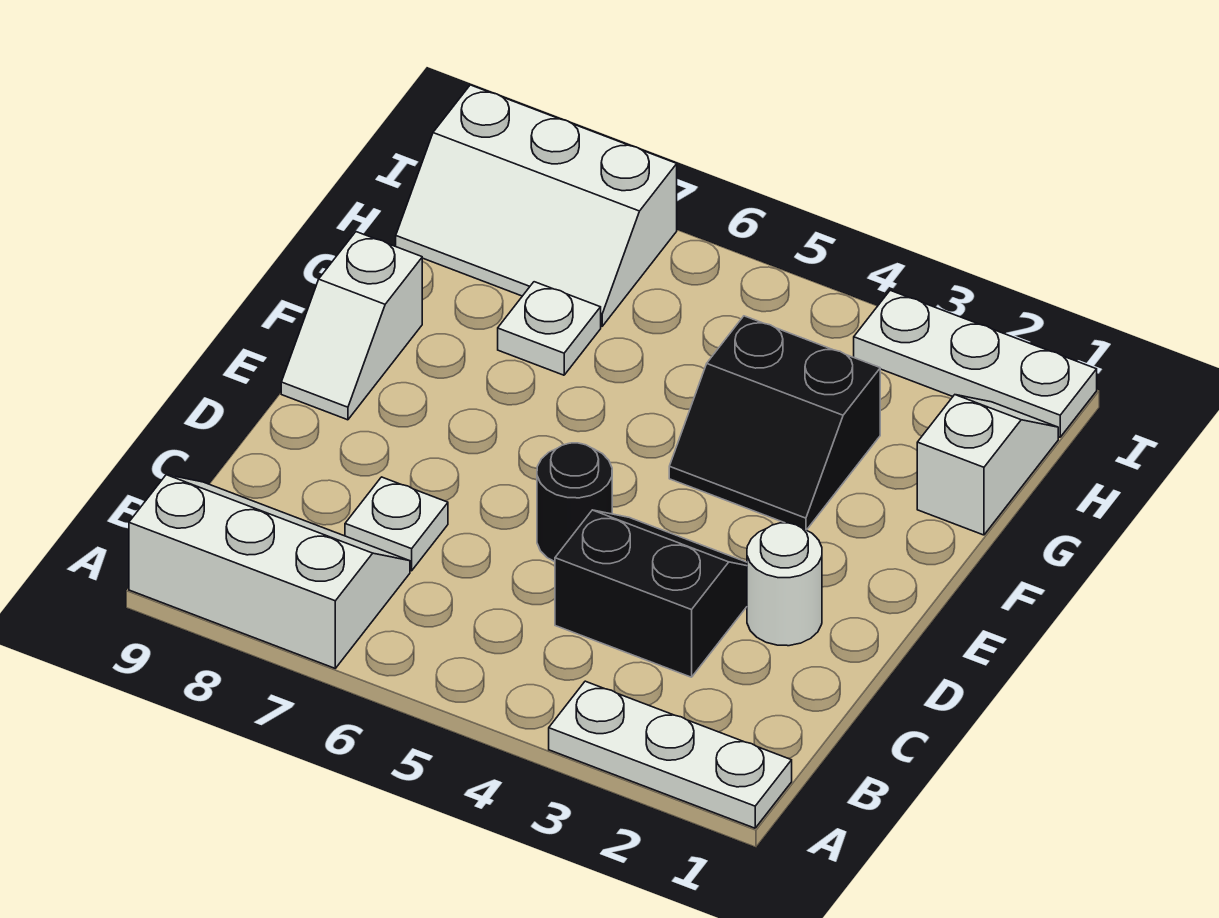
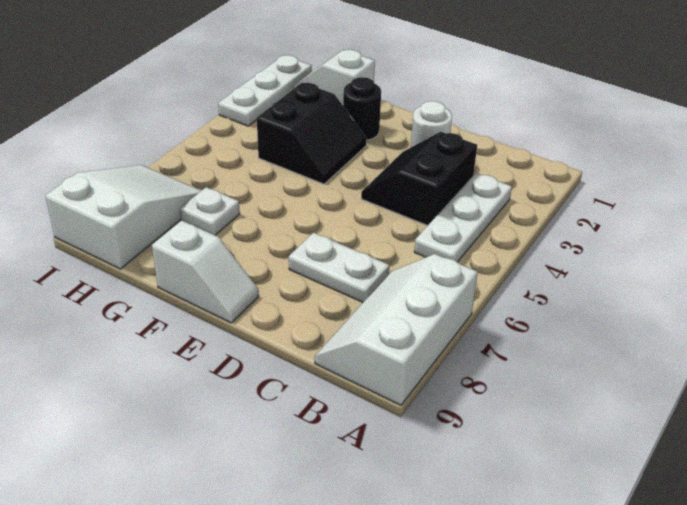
white plate A1:A3 level 1 -> white plate B3:B5 level 1
white plate C7 level 1 -> white plate C7:D7 level 1
black round brick D5 level 1 -> black round brick F2 level 1
white slope H7:I9 level 1 top I -> white slope H7:I9 level 1 top 9

